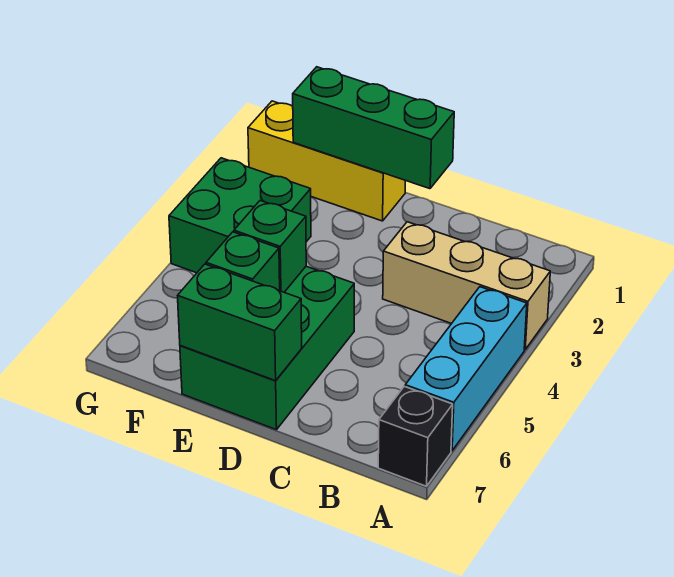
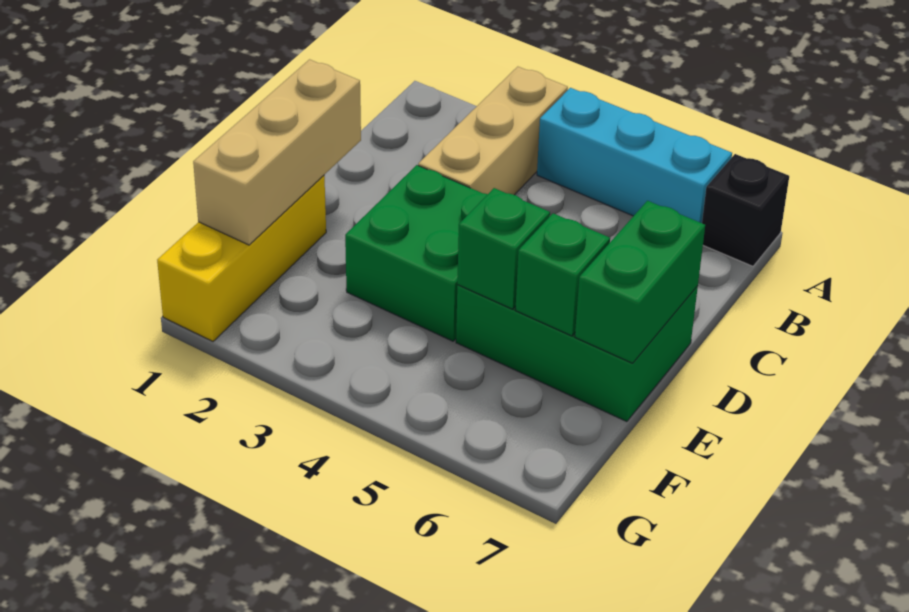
green brick D1:F1 level 2 -> tan brick D1:F1 level 2
green brick F3:G4 level 1 -> green brick D3:E4 level 1

